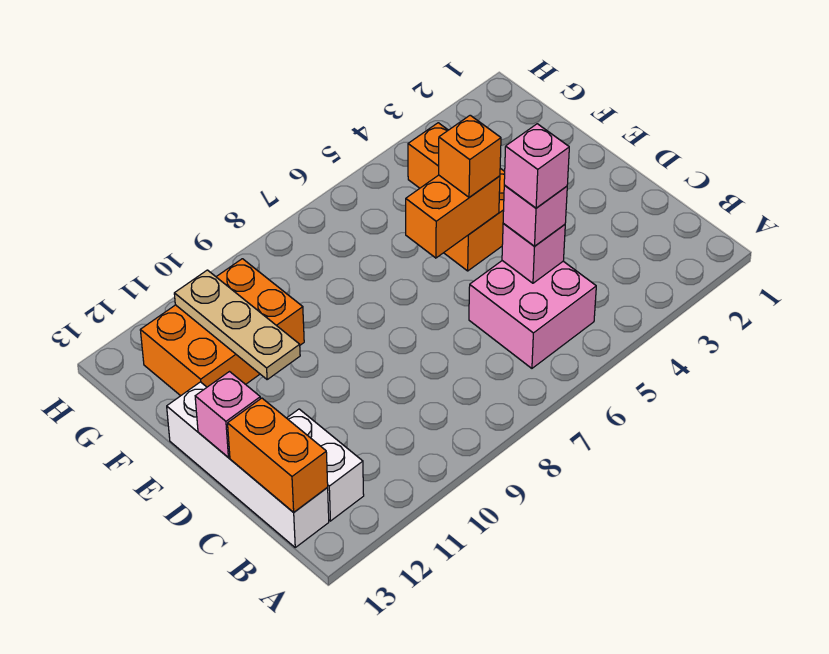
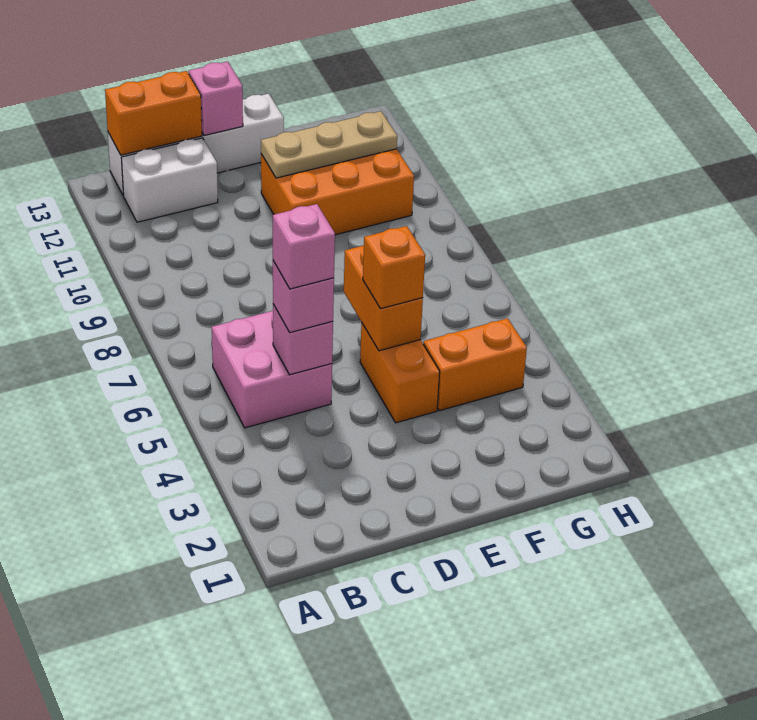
orange brick F10:G12 level 1 -> orange brick E10:G11 level 1

